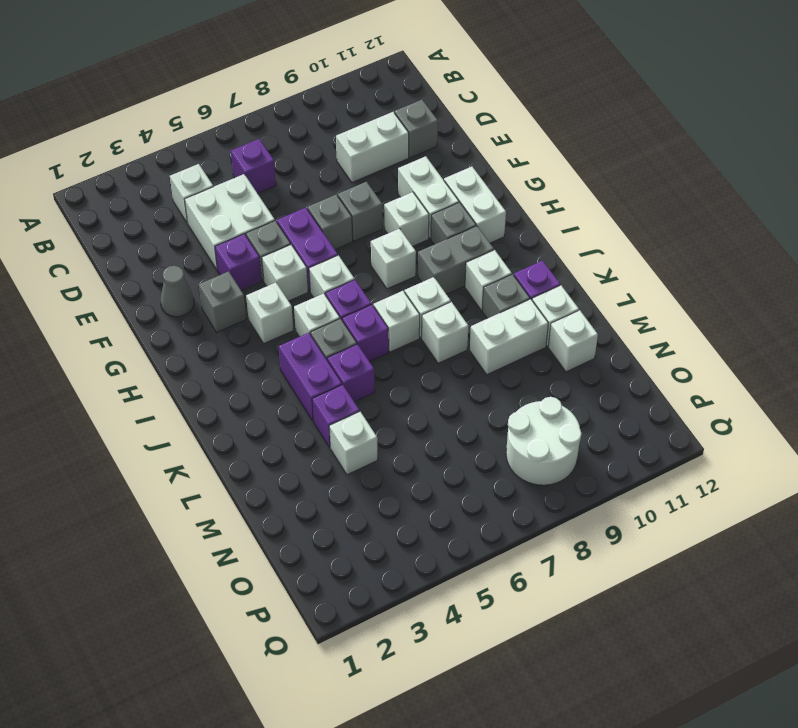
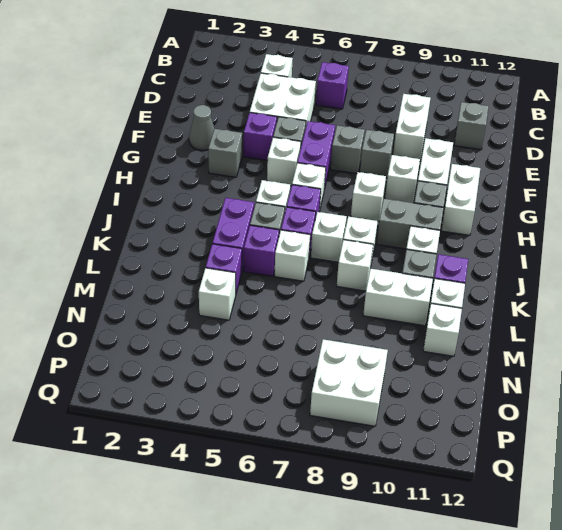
white brick D9:D10 level 1 -> white brick D9:E9 level 1
white brick H4 level 1 -> white brick K6 level 1
white round brick O8:P9 level 1 -> white brick O8:P9 level 1

